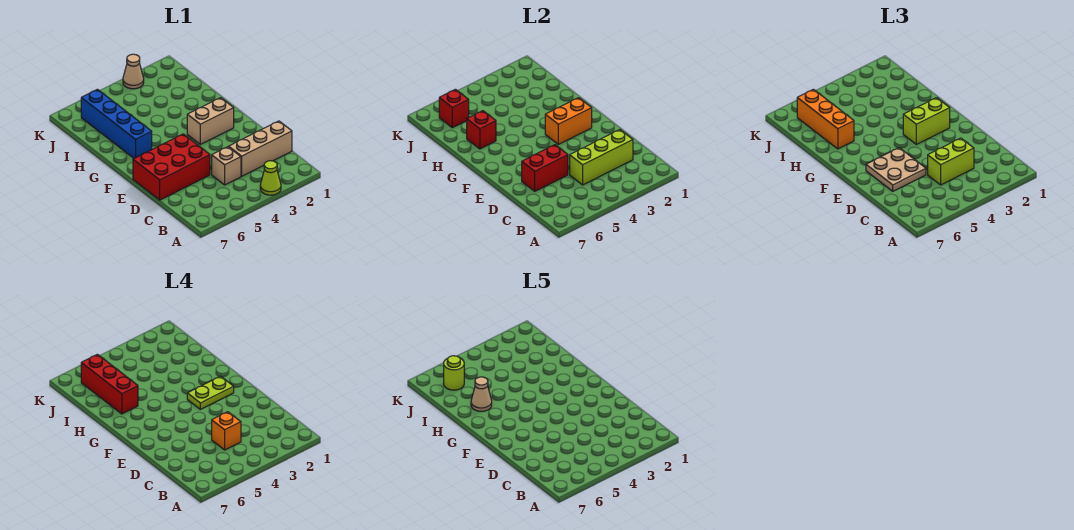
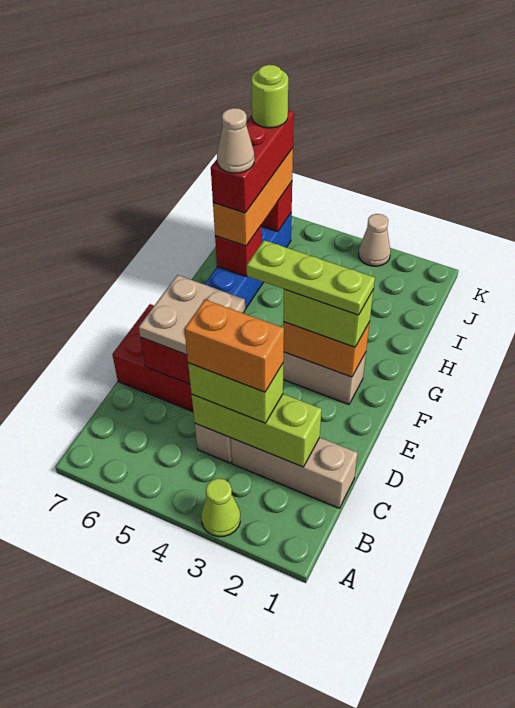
orange brick C4 level 4 -> orange brick C3:C4 level 4
lime plate F2:F3 level 4 -> lime plate F2:F4 level 4

